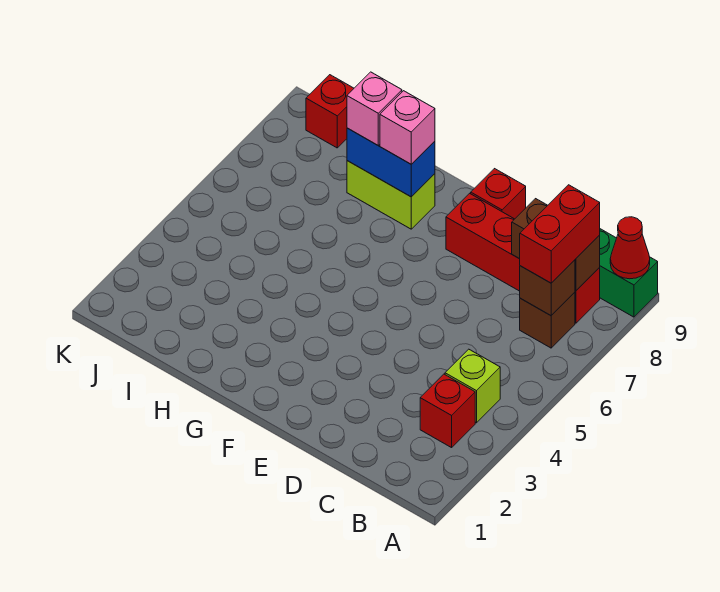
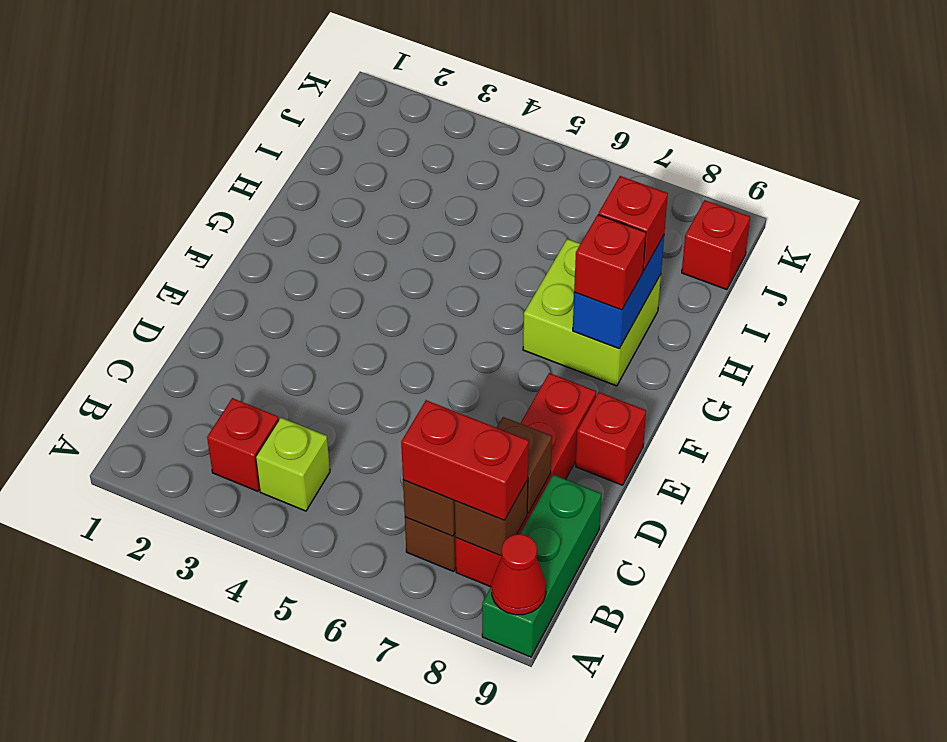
lime brick G8:H8 level 1 -> lime brick G7:H8 level 1
pink brick G8 level 3 -> red brick G8 level 3
pink brick H8 level 3 -> red brick H8 level 3

